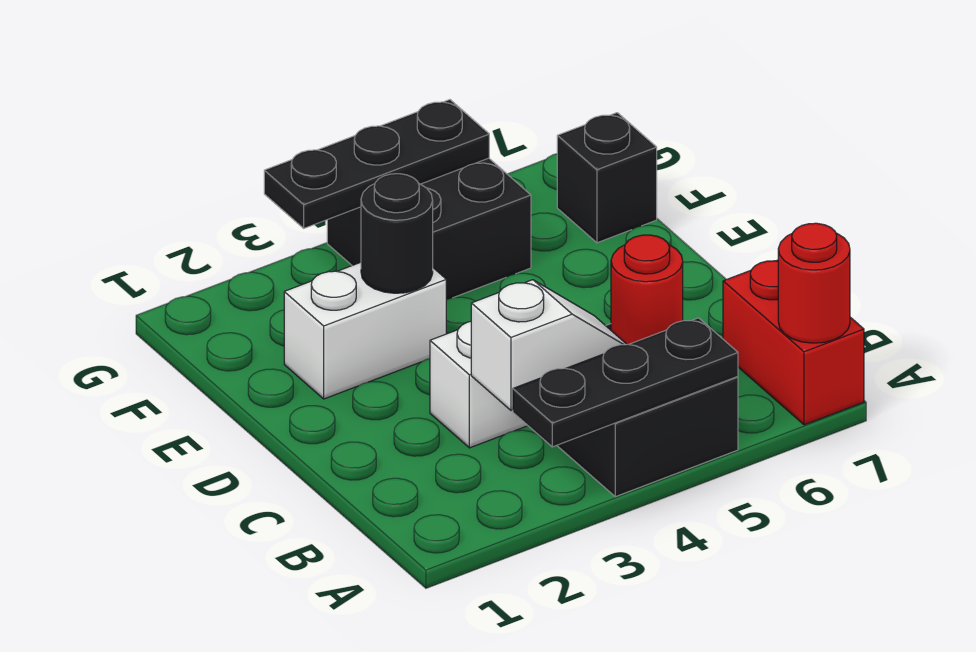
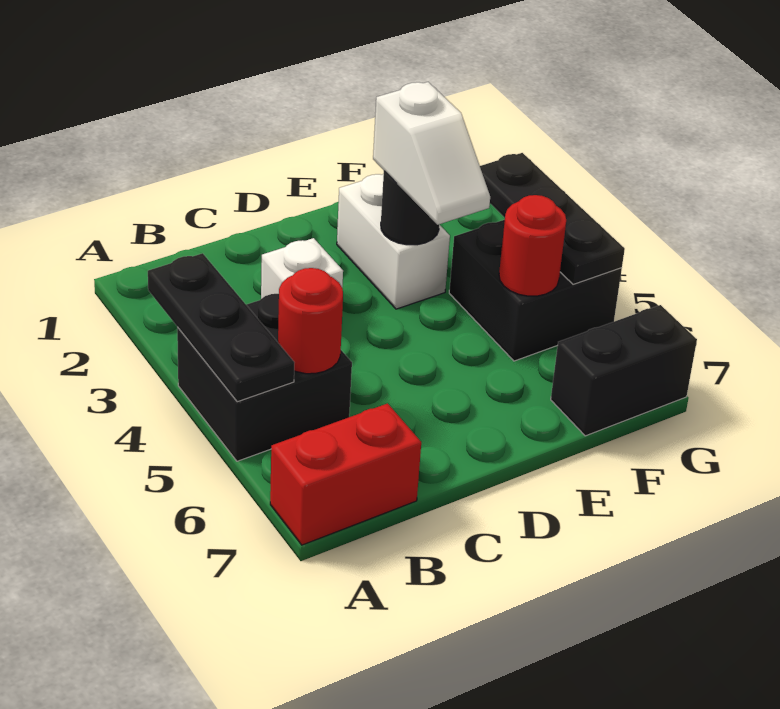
red round brick A7 level 2 -> red round brick F5 level 2
white slope B3:B4 level 2 top 3 -> white slope E3:E4 level 3 top 3
black brick F7 level 1 -> black brick F7:G7 level 1

